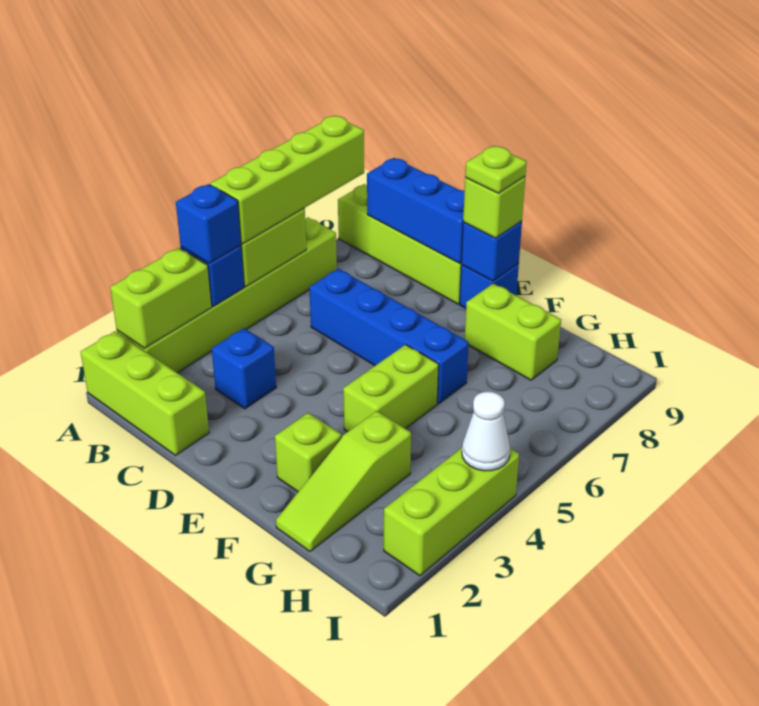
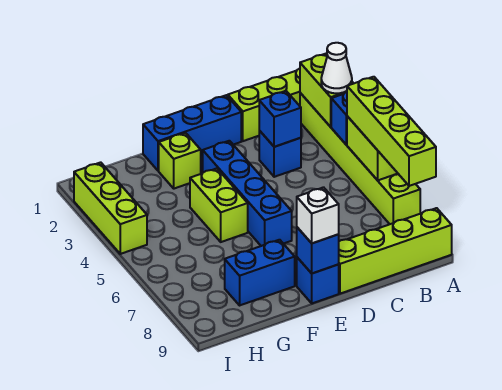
blue brick A4 level 3 -> blue brick C3 level 2
blue brick B9:D9 level 2 -> blue brick D1:F1 level 1
blue brick C6:F6 level 1 -> blue brick E3:E6 level 1
lime brick E9 level 3 -> white brick E9 level 3
lime plate E9 level 4 -> none
lime brick F8:G8 level 1 -> blue brick F8:G8 level 1
lime slope G1:G3 level 1 top 3 -> none
white cone I4 level 2 -> white cone A3 level 3

